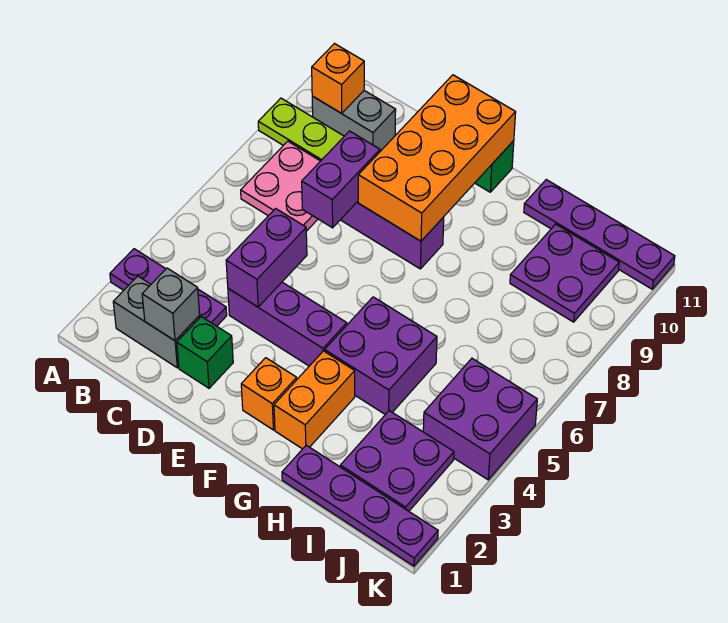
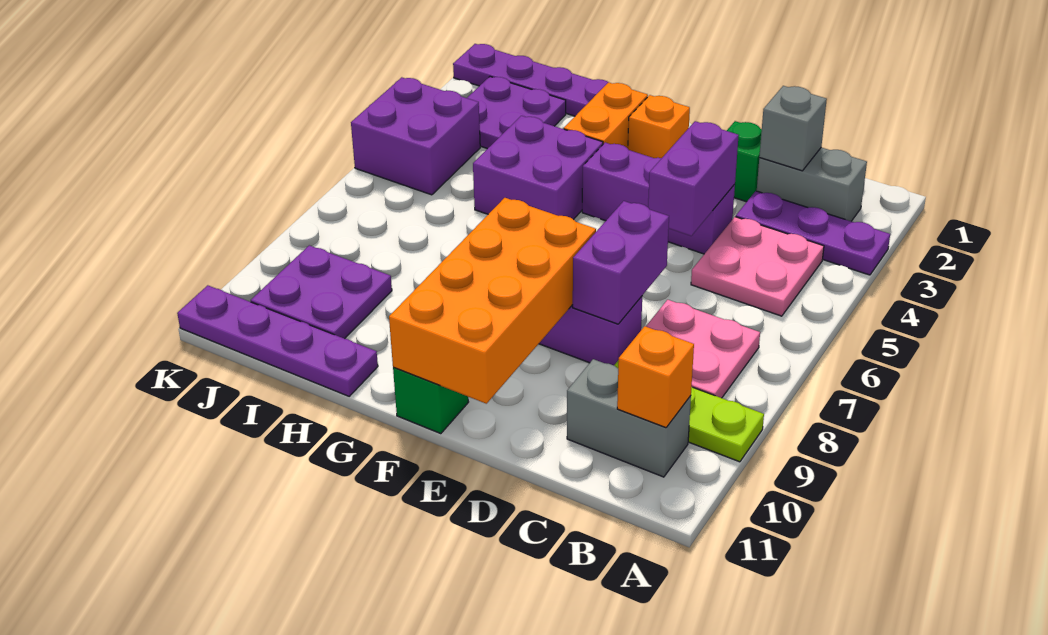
none -> pink plate B4:C5 level 1

